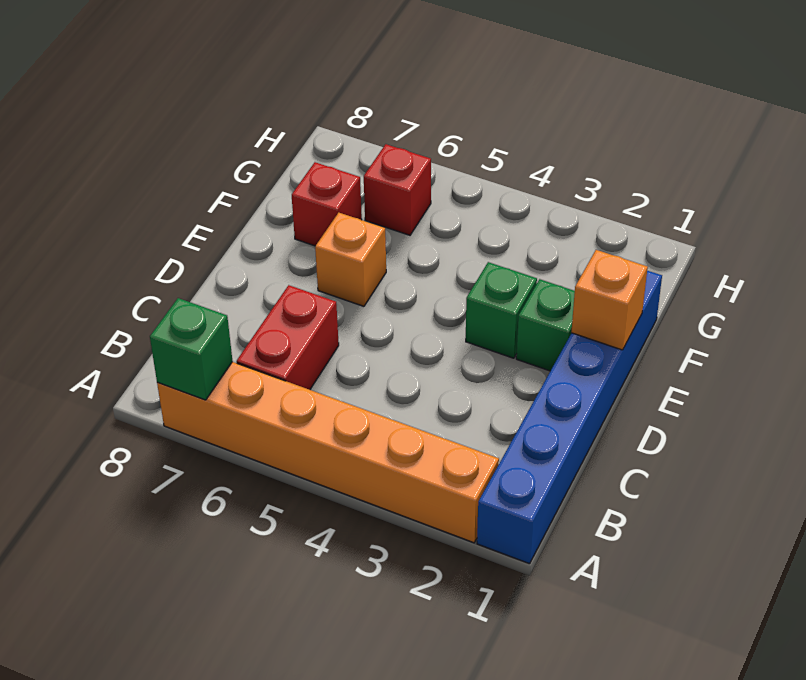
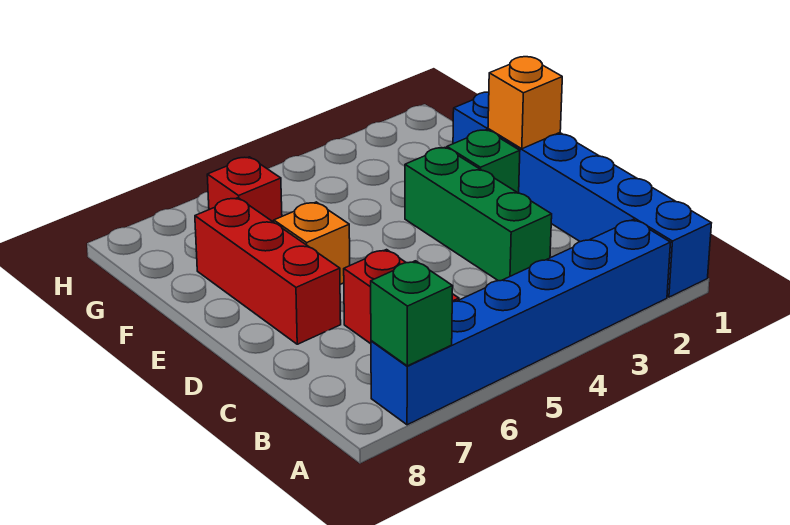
orange brick A2:A7 level 1 -> blue brick A2:A7 level 1
green brick E3 level 1 -> green brick C3:E3 level 1
red brick F7 level 1 -> red brick D7:F7 level 1

